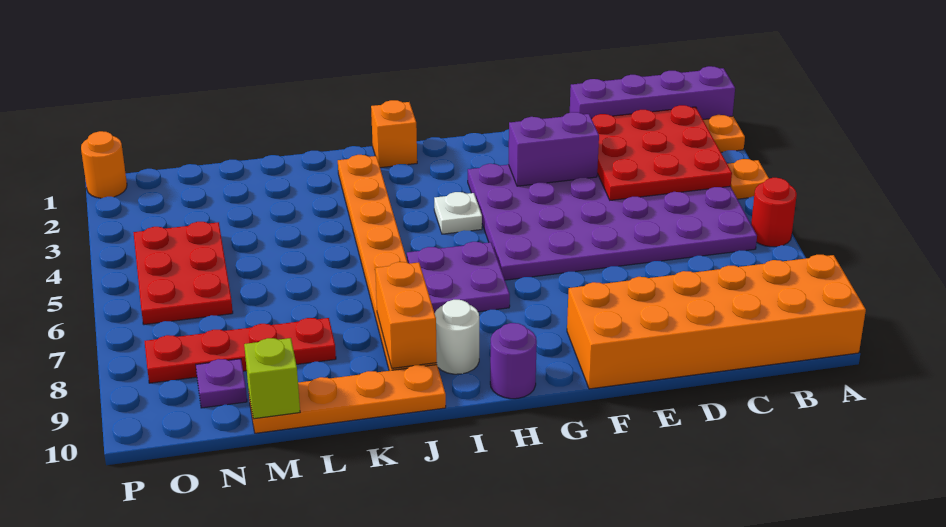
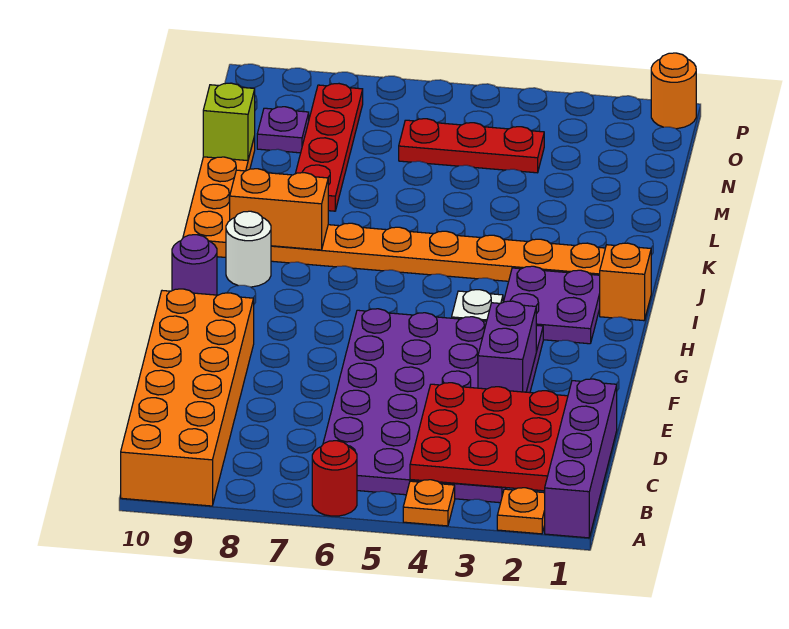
purple plate H6:I7 level 1 -> purple plate H2:I3 level 1
red plate N4:O6 level 1 -> red plate N4:N6 level 1

